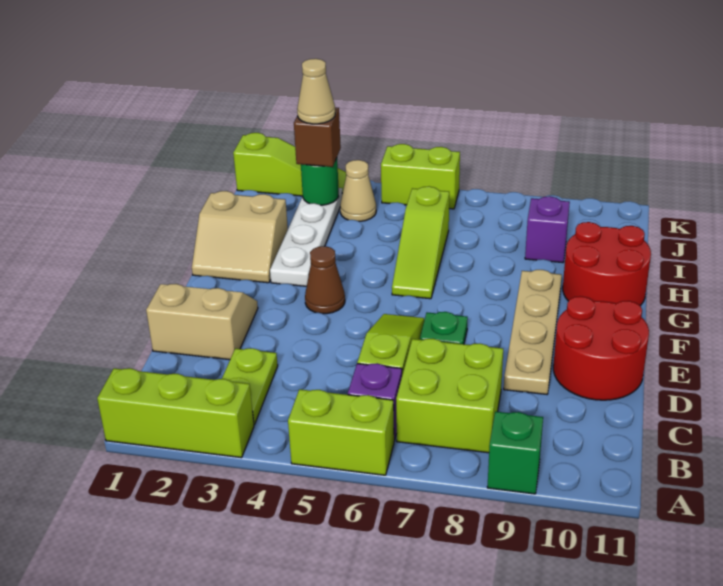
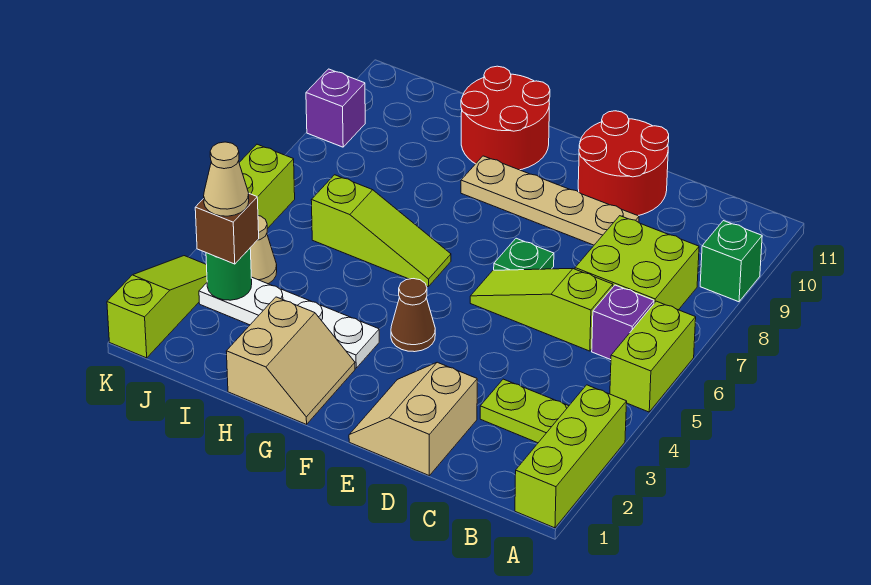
purple brick I9 level 1 -> purple brick K9 level 1

